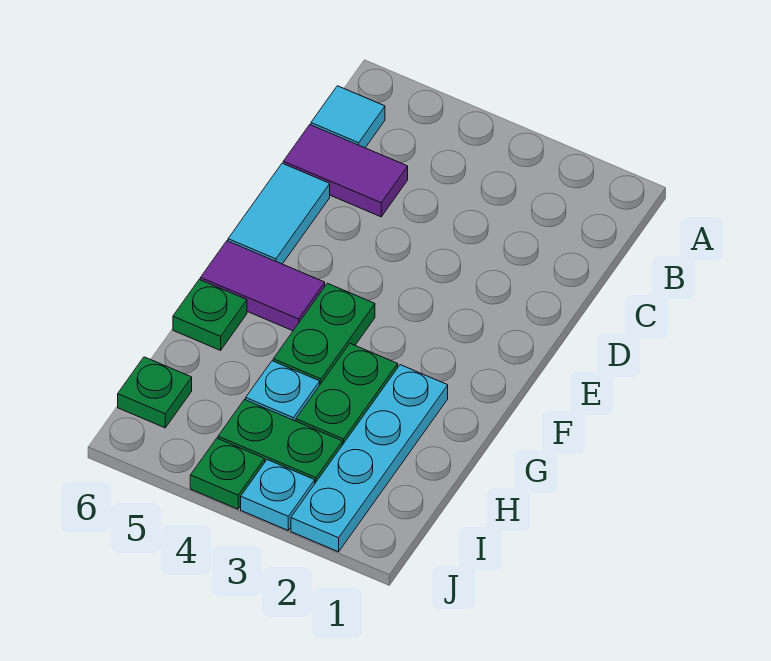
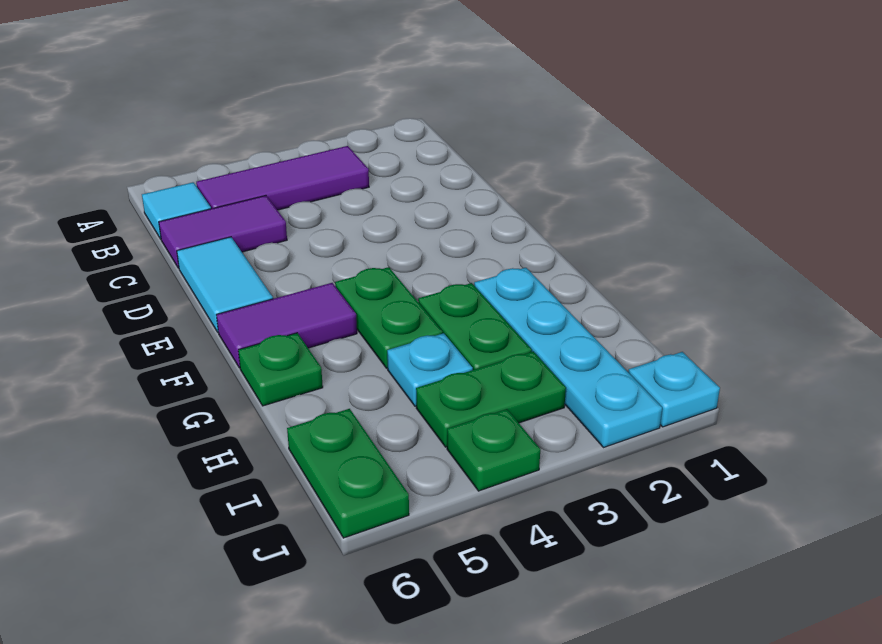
none -> purple tile B3:B5 level 1
green plate I6 level 1 -> green plate I6:J6 level 1
cyan plate J3 level 1 -> cyan plate J1 level 1

